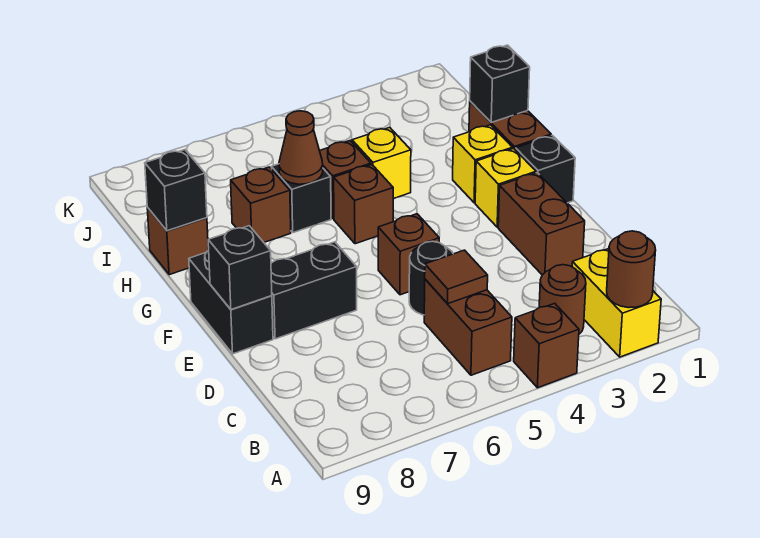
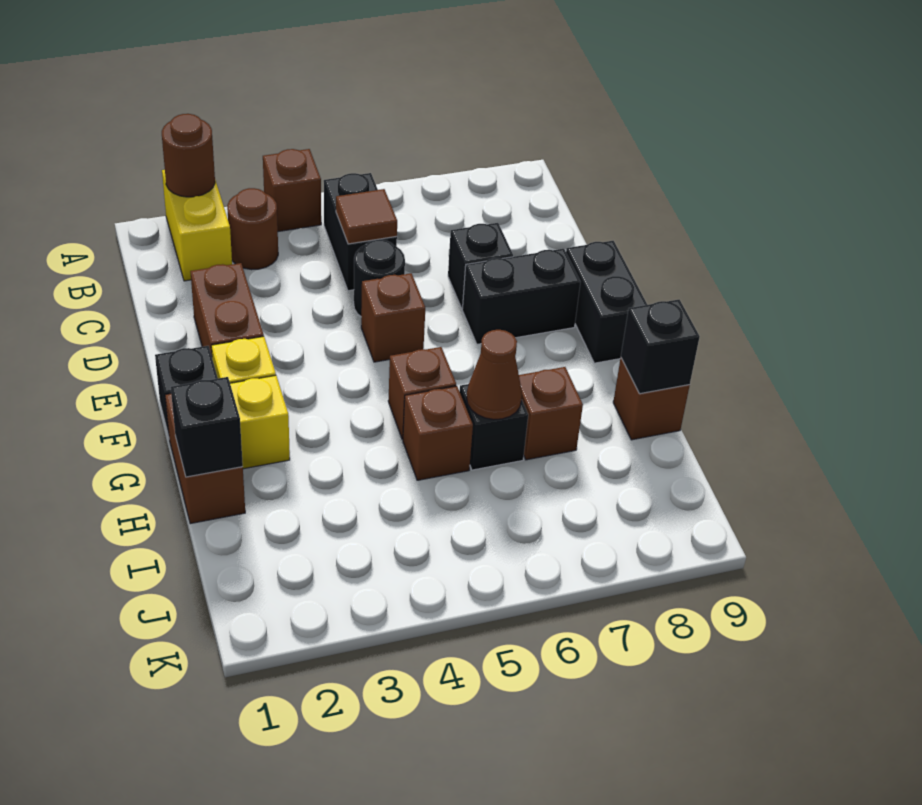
brown brick B5:C5 level 1 -> black brick B5:C5 level 1
black brick E9 level 2 -> black brick D7 level 1
yellow brick H4 level 1 -> none

